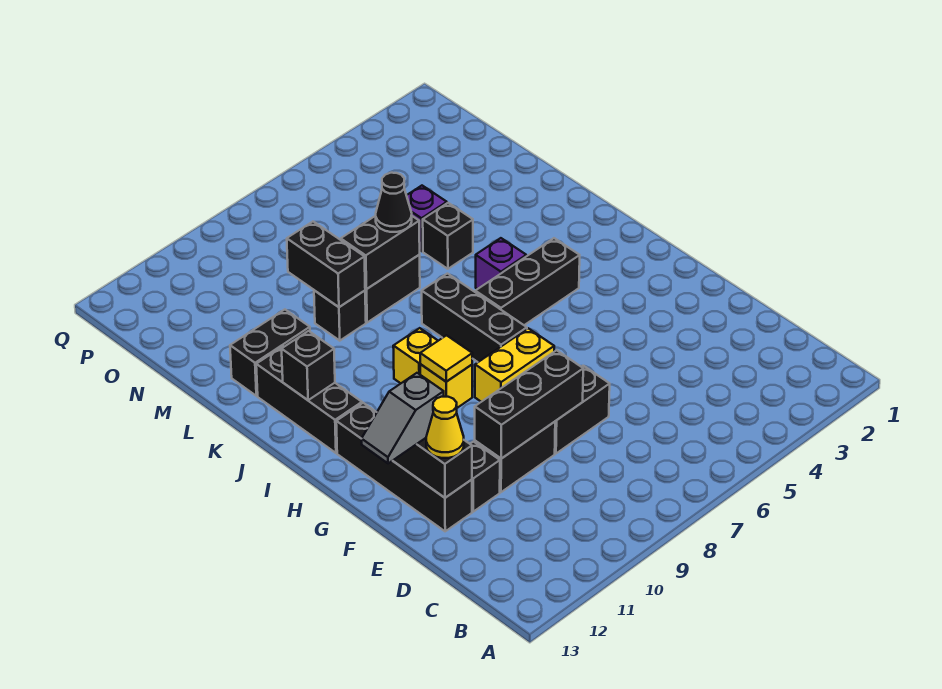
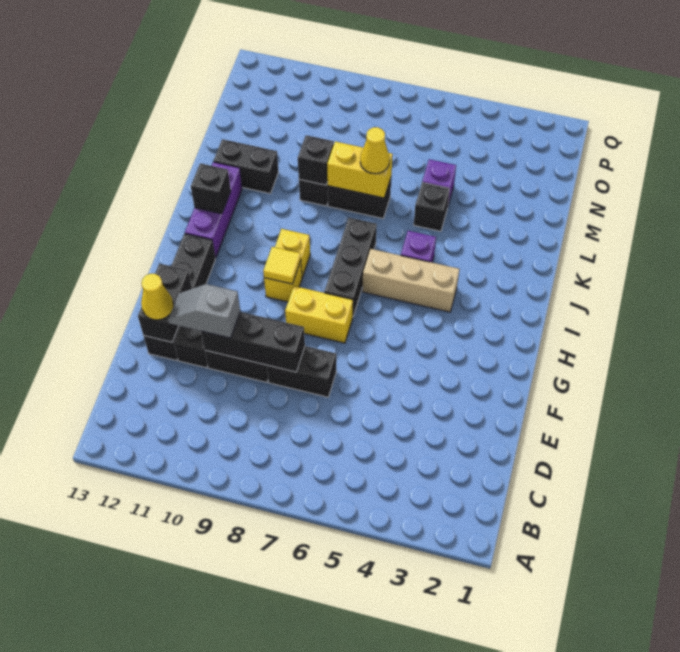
grey slope F12:F13 level 3 top 12 -> grey slope E10:E11 level 3 top 10
black brick I4:I6 level 1 -> tan brick I4:I6 level 1
black brick I12:K12 level 1 -> purple brick I12:K12 level 1
black brick L7:L8 level 2 -> yellow brick L7:L8 level 2
black cone L7 level 3 -> yellow cone L7 level 3
black brick L9:M9 level 2 -> black brick L9 level 2

